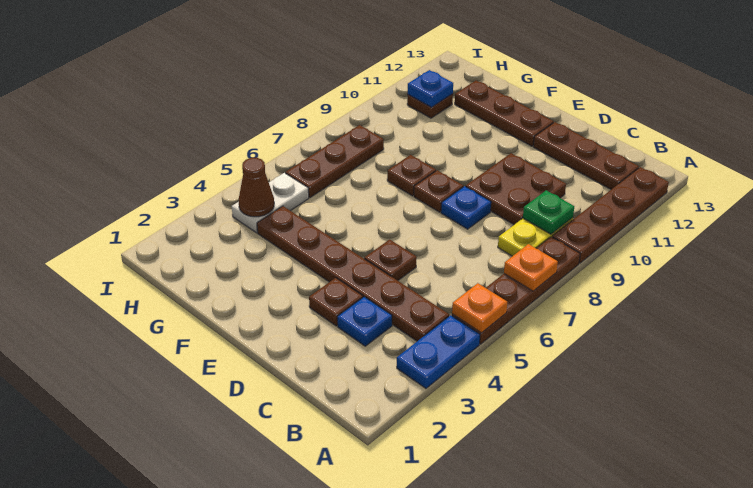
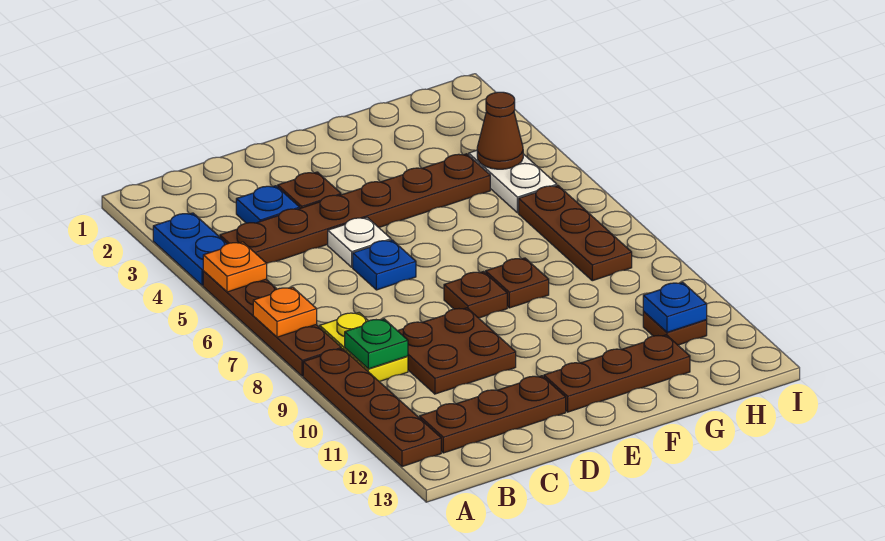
brown plate D5 level 1 -> white plate D5 level 1
blue plate D8 level 1 -> blue plate D6 level 1

